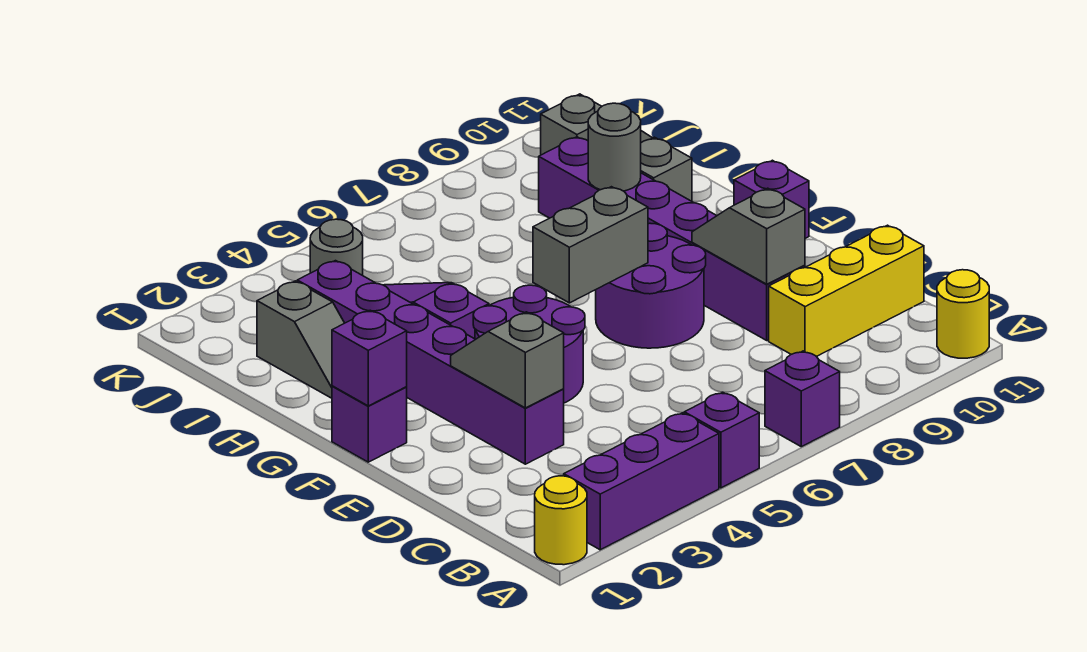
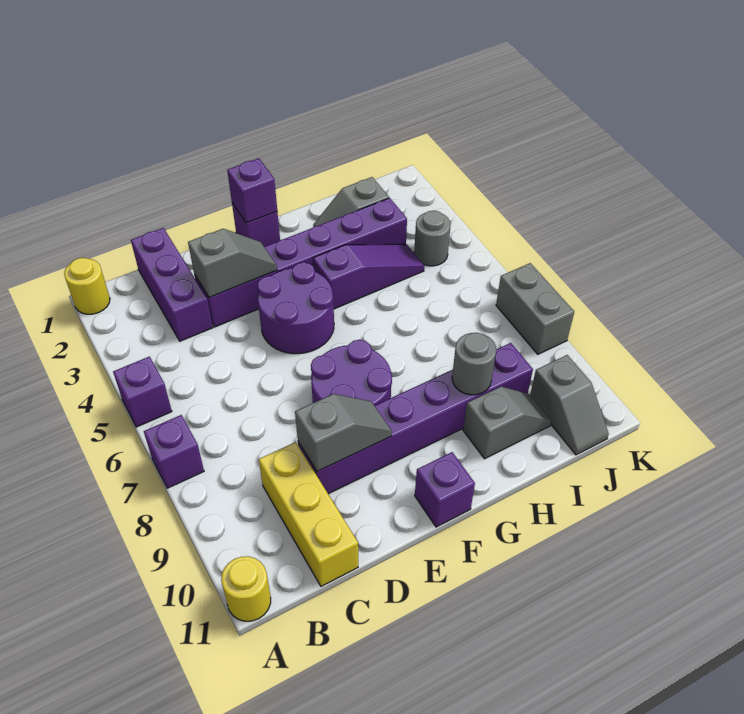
purple brick A2:A4 level 1 -> purple brick C1:C3 level 1
grey brick F6:F7 level 2 -> grey brick K7:K8 level 1

